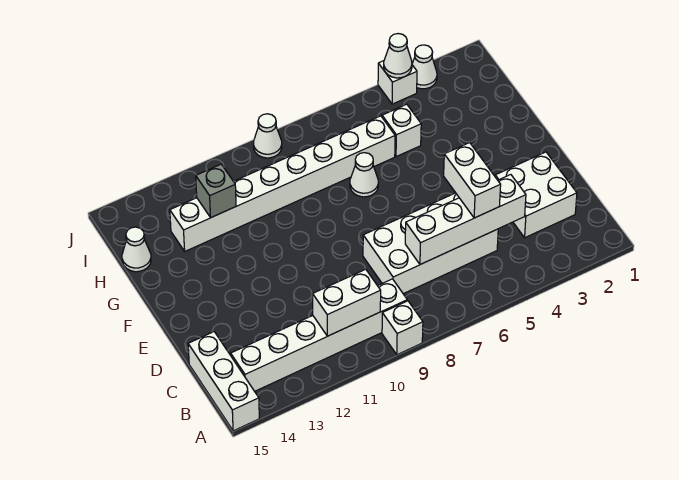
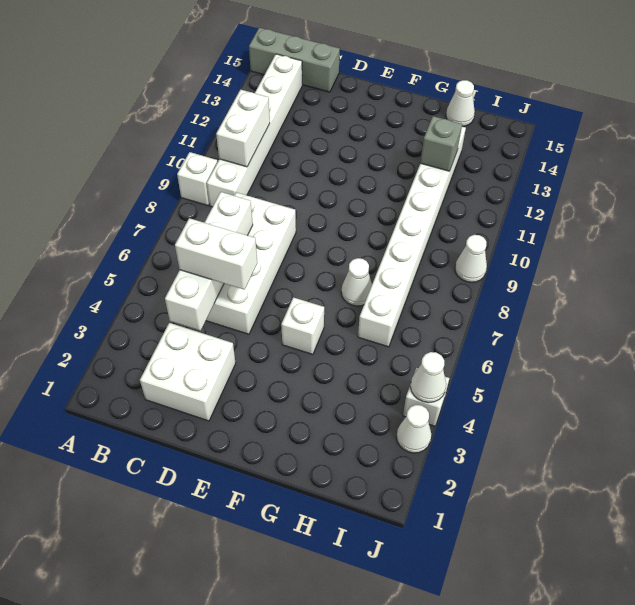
white brick A15:C15 level 1 -> grey brick A15:C15 level 1
white brick H5 level 1 -> white brick F5 level 1

